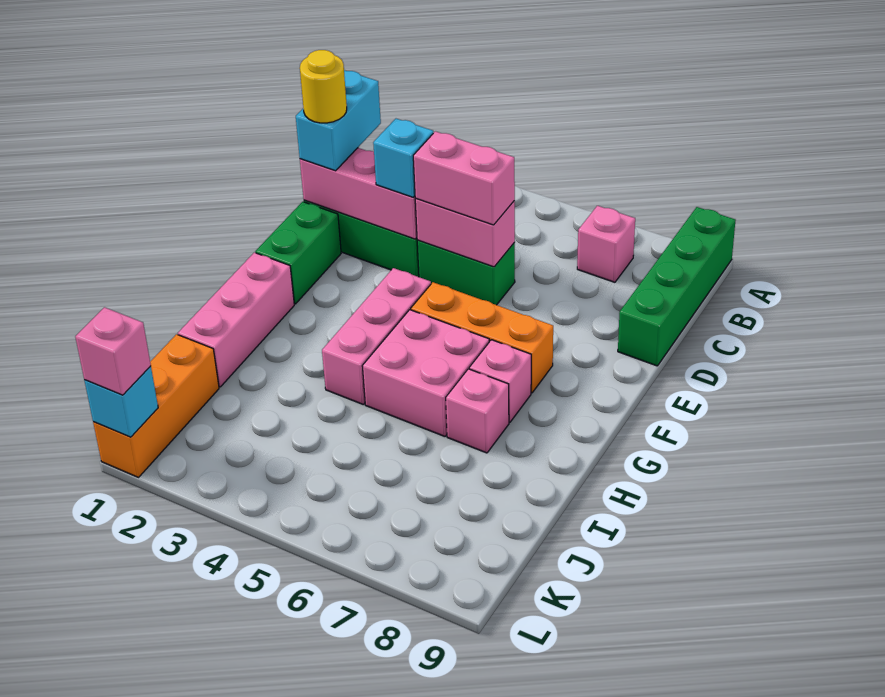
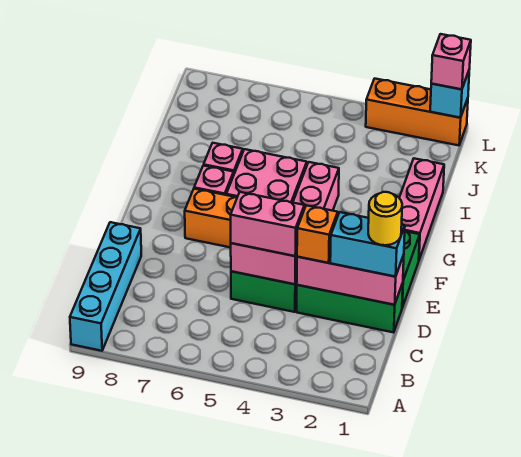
green brick A9:D9 level 1 -> cyan brick A9:D9 level 1
pink brick B7 level 1 -> none
cyan brick C1:D1 level 3 -> cyan brick D1:D2 level 3
cyan brick D3 level 3 -> orange brick D3 level 3
orange brick J1:L1 level 1 -> orange brick L1:L3 level 1

